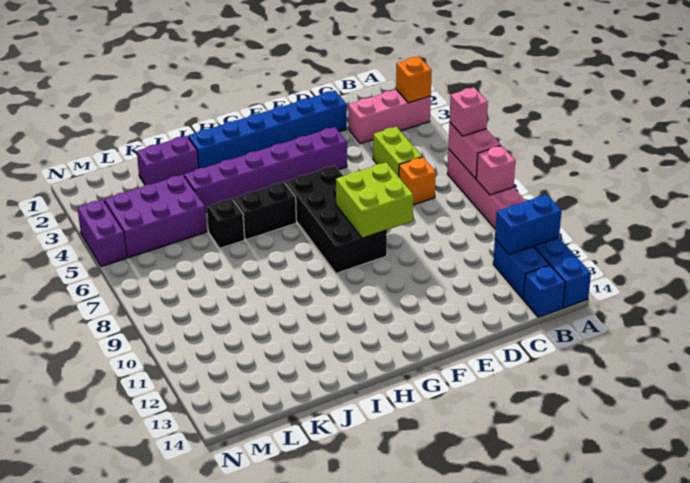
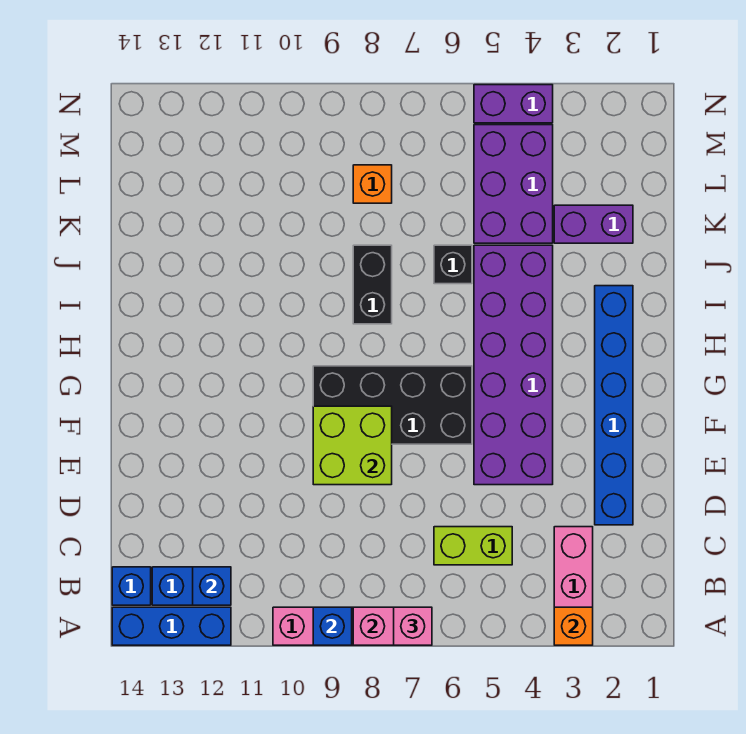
pink brick A9 level 2 -> blue brick A9 level 2
blue brick A12:B12 level 2 -> blue brick B12 level 2
orange brick C7 level 1 -> orange brick L8 level 1
purple brick E4:J4 level 1 -> purple brick E4:J5 level 1
black brick H6:I6 level 1 -> black brick I8:J8 level 1
purple brick J2:K2 level 1 -> purple brick K2:K3 level 1

